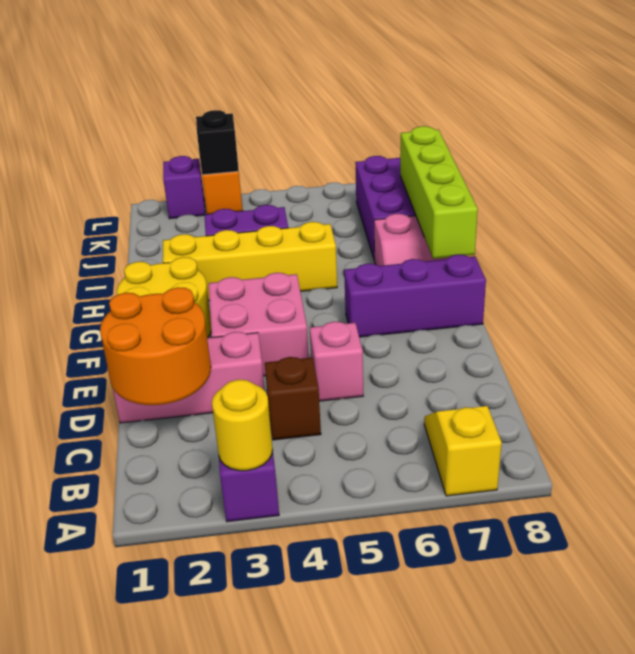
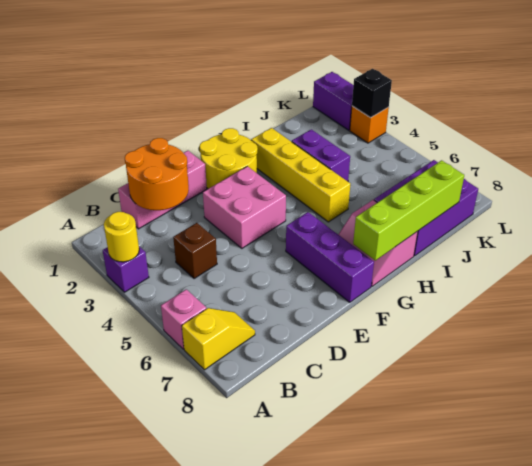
pink brick D1:D3 level 1 -> pink brick C1:E1 level 1
pink brick D5 level 1 -> pink brick A6 level 1
purple brick L2 level 1 -> purple brick L1:L2 level 1

